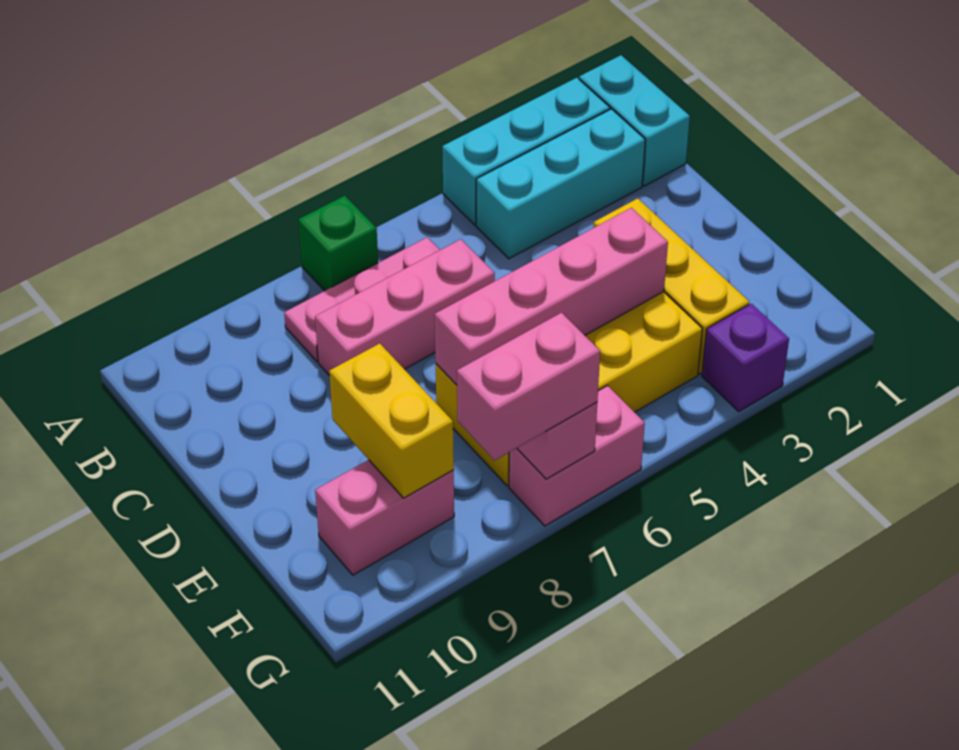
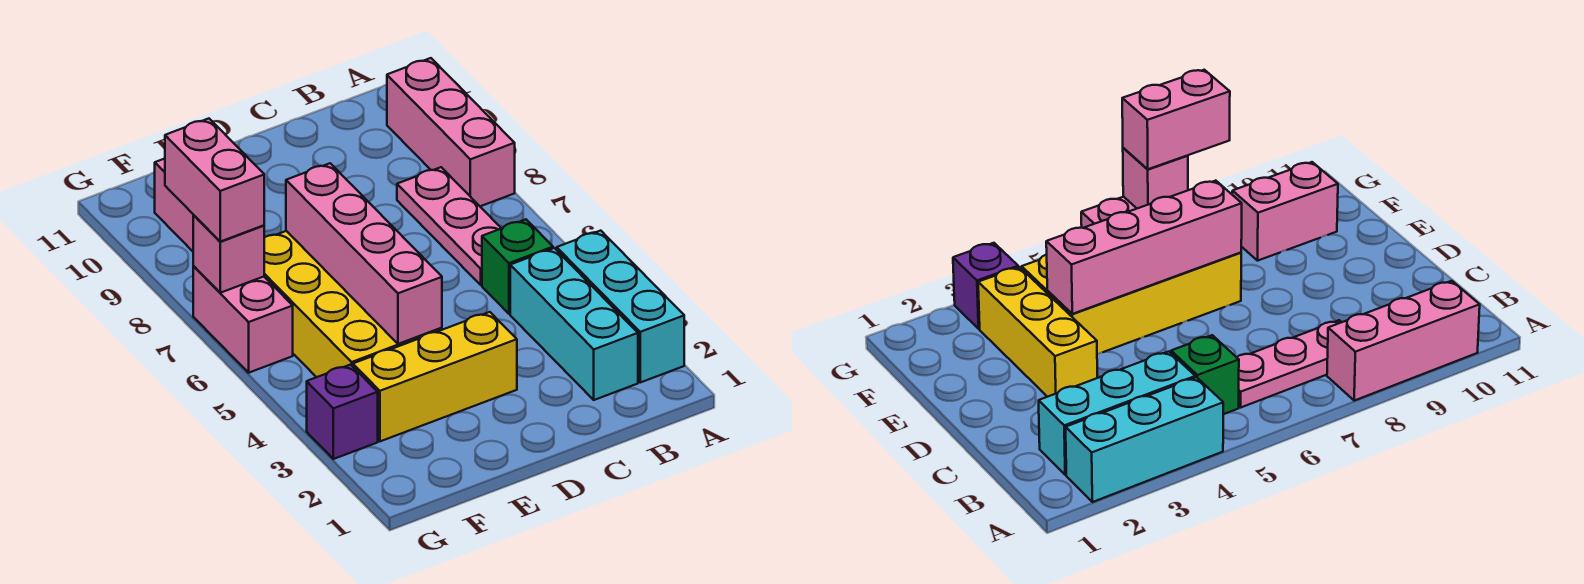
cyan brick A1:B1 level 1 -> none
green brick A7 level 1 -> green brick B5 level 1
pink brick C6:C8 level 1 -> pink brick A8:A10 level 1
yellow brick E9:F9 level 2 -> none

